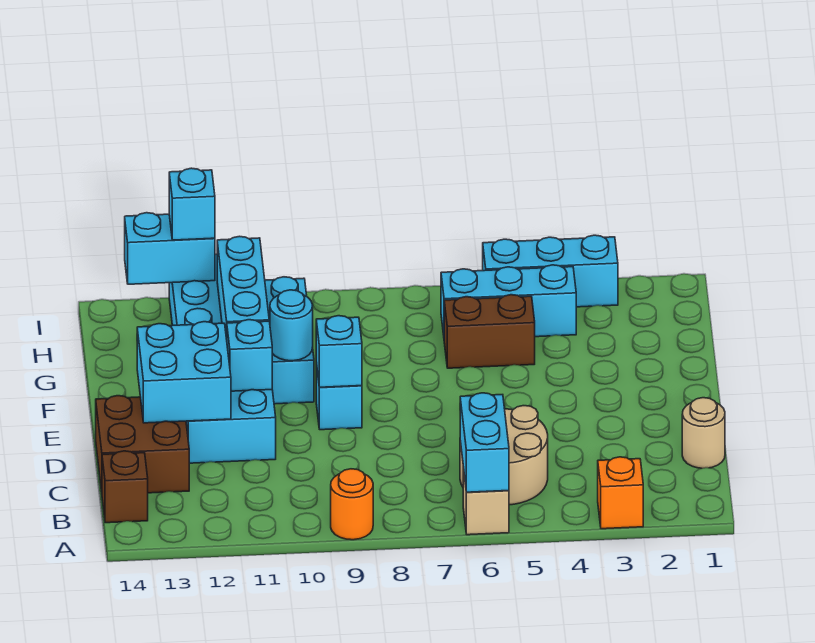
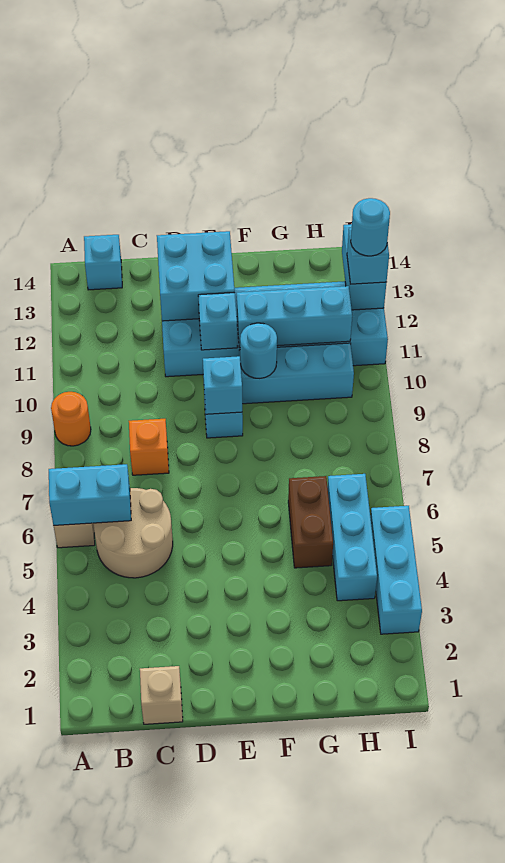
orange brick A3 level 1 -> orange brick C8 level 1
brown brick B14 level 1 -> cyan brick B14 level 1
tan round brick C1 level 1 -> tan brick C1 level 1
brown brick C13:D14 level 1 -> none
none -> cyan round brick I12 level 4

